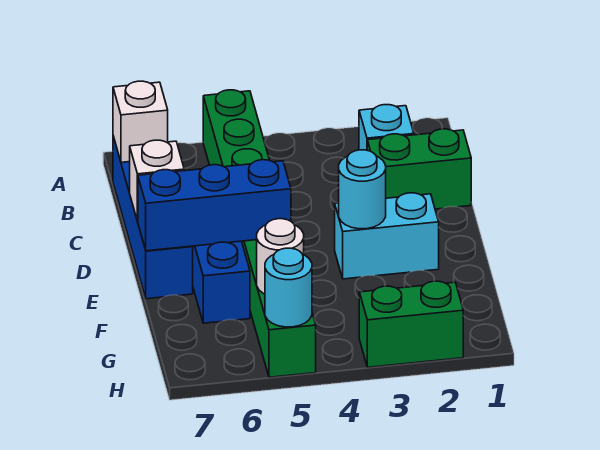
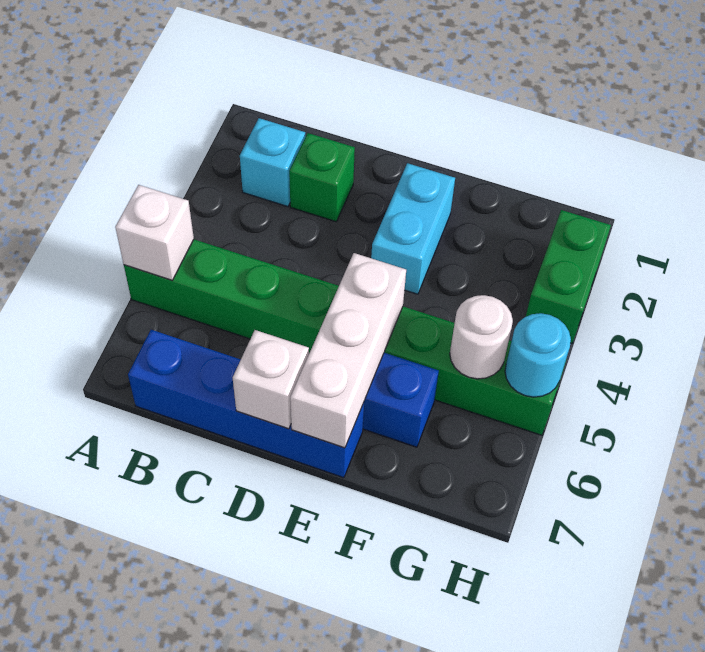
white brick B7 level 2 -> white brick A5 level 2
green brick C1:C2 level 1 -> green brick C2 level 1
cyan round brick E3 level 2 -> none
blue brick E5:E7 level 2 -> white brick E5:E7 level 2

